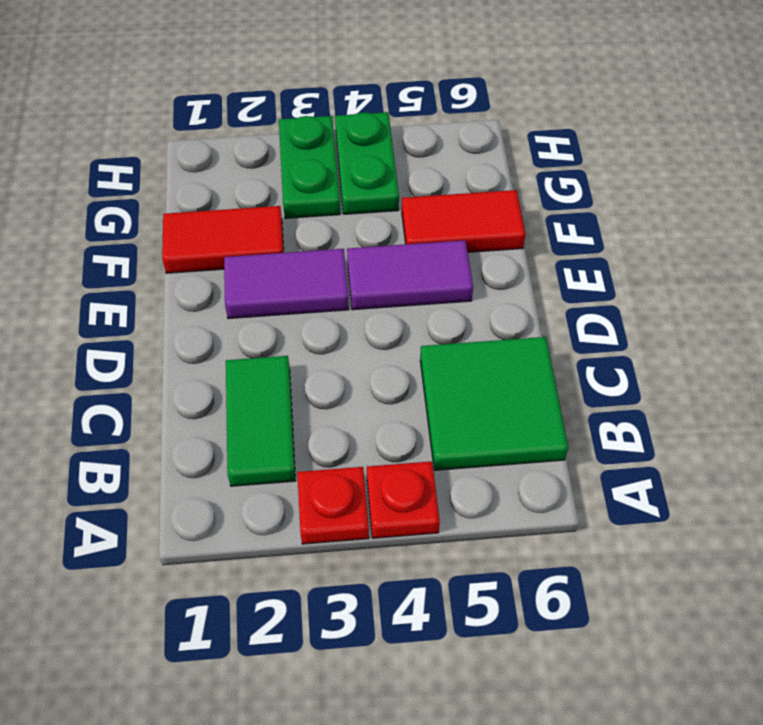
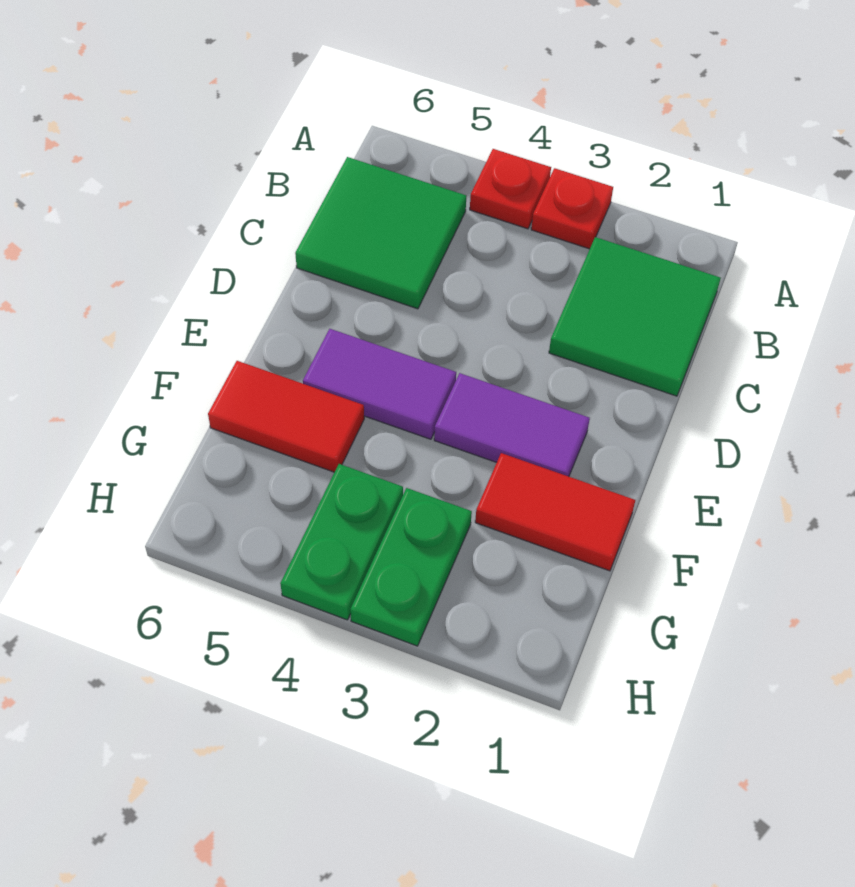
green tile B2:C2 level 1 -> green tile B1:C2 level 1

